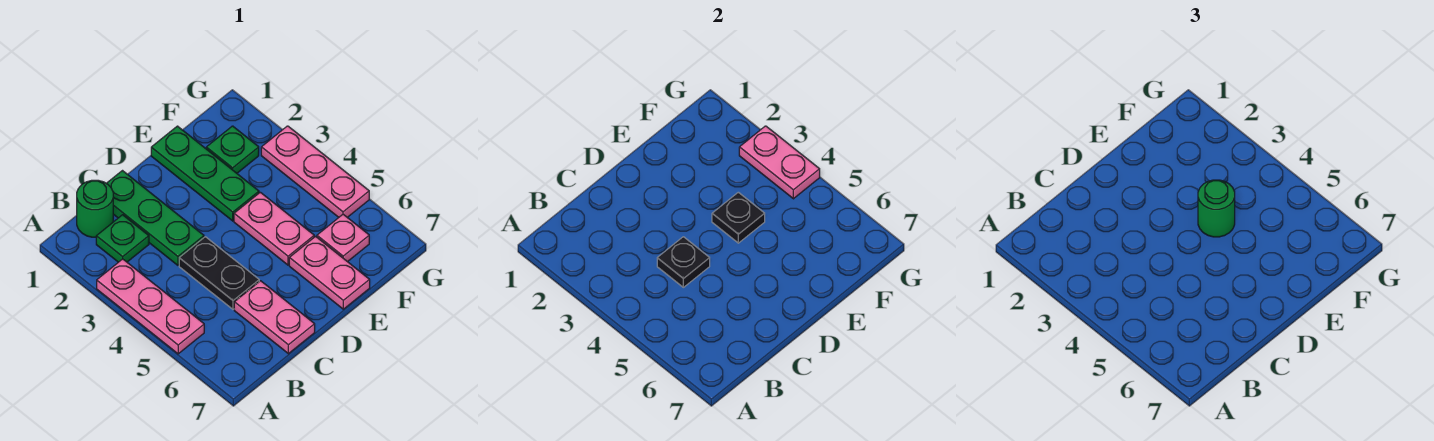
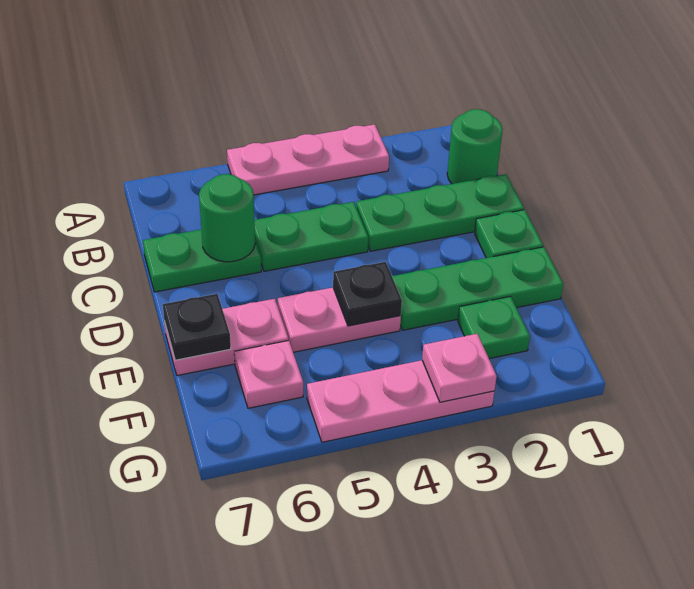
green plate B2 level 1 -> green plate D1 level 1
black plate C4:C5 level 1 -> green plate C4:C5 level 1
black plate C4 level 2 -> black plate E7 level 2
pink plate C6:C7 level 1 -> green plate C6:C7 level 1
green round brick E4 level 3 -> green round brick C6 level 2
pink plate G3:G4 level 2 -> pink plate G3 level 2

